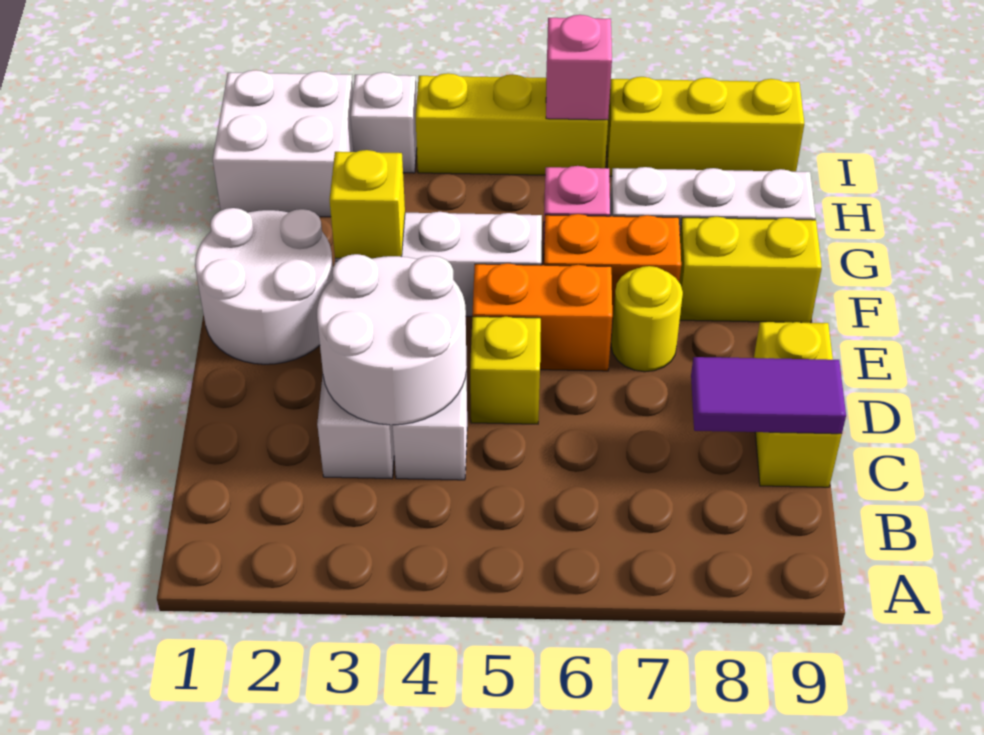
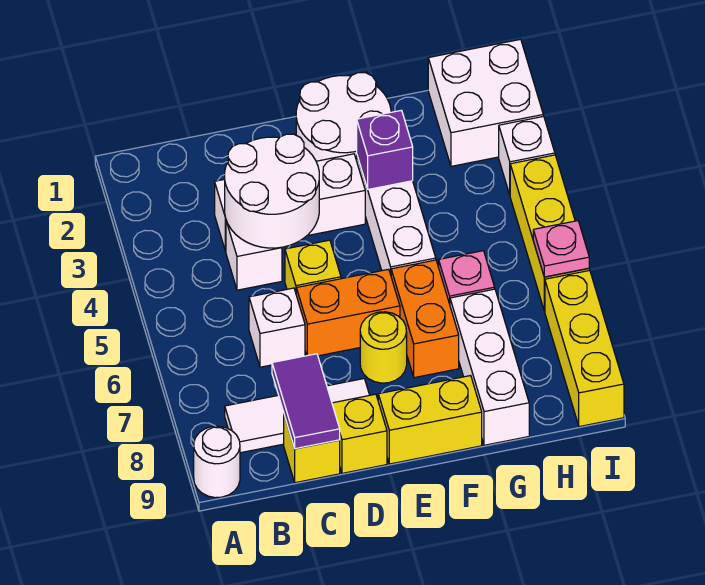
none -> white round brick A9 level 1
none -> white tile B8:D8 level 1
none -> white brick C6 level 1
orange brick E5:E6 level 1 -> orange brick D6:E6 level 1
yellow brick F3 level 2 -> purple brick F3 level 2
yellow brick F8:F9 level 1 -> yellow brick E9:F9 level 1
pink brick I6 level 2 -> pink plate I6 level 2

